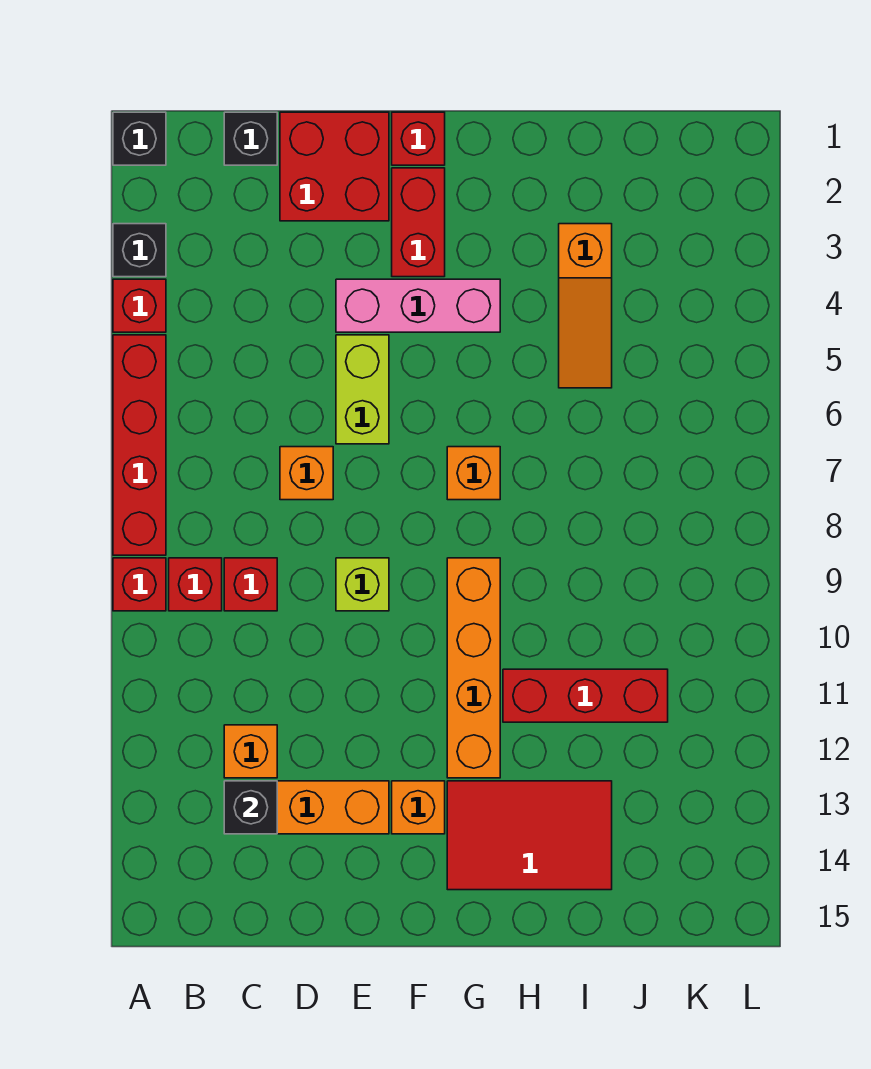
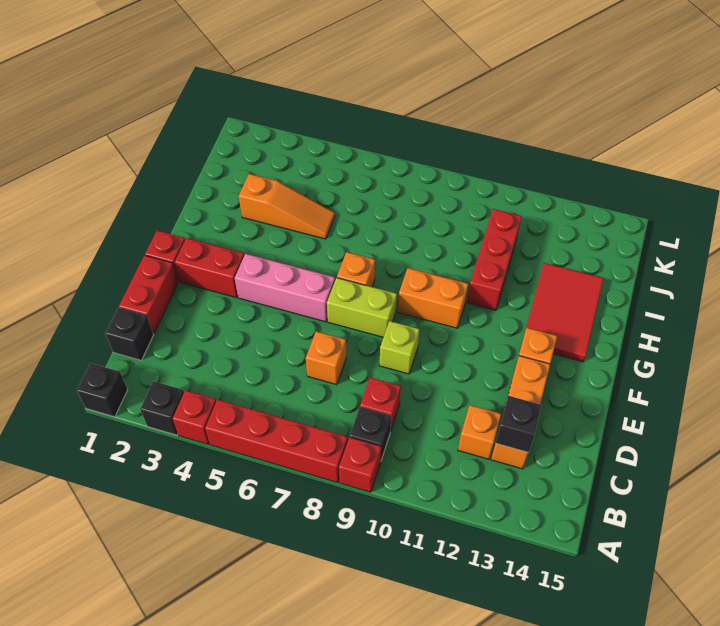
red brick B9 level 1 -> black brick B9 level 1
red brick D1:E2 level 1 -> red brick D1:E1 level 1
pink brick E4:G4 level 1 -> pink brick F4:F6 level 1
lime brick E5:E6 level 1 -> lime brick F7:F8 level 1
orange brick G9:G12 level 1 -> orange brick G9:G10 level 1

